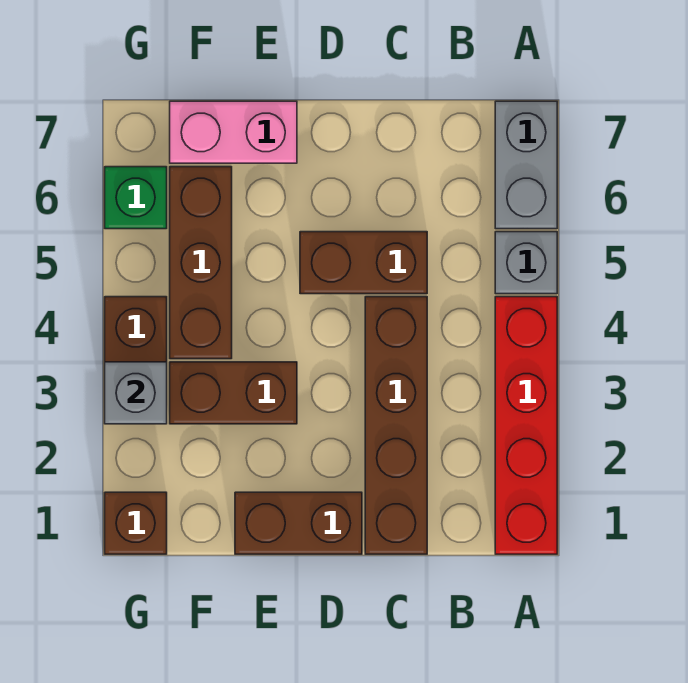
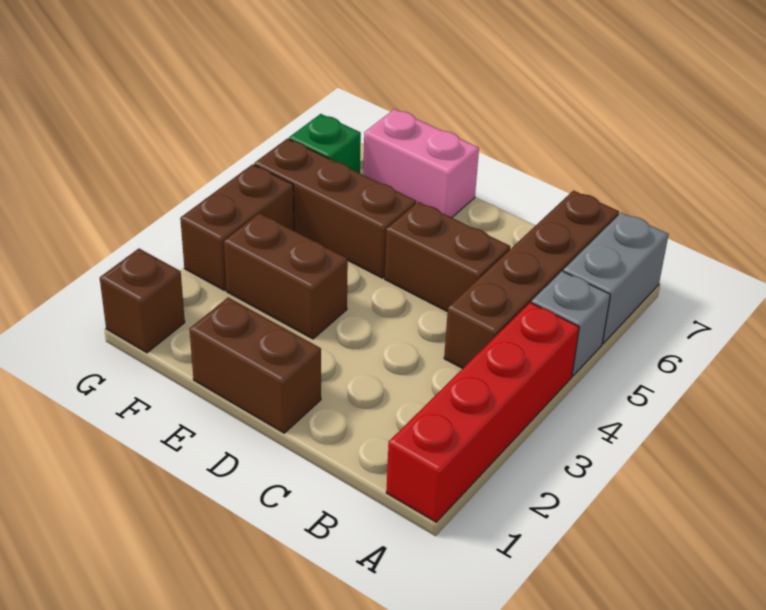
brown brick C1:C4 level 1 -> brown brick B4:B7 level 1
brown brick F4:F6 level 1 -> brown brick E5:G5 level 1
grey brick G3 level 2 -> none

